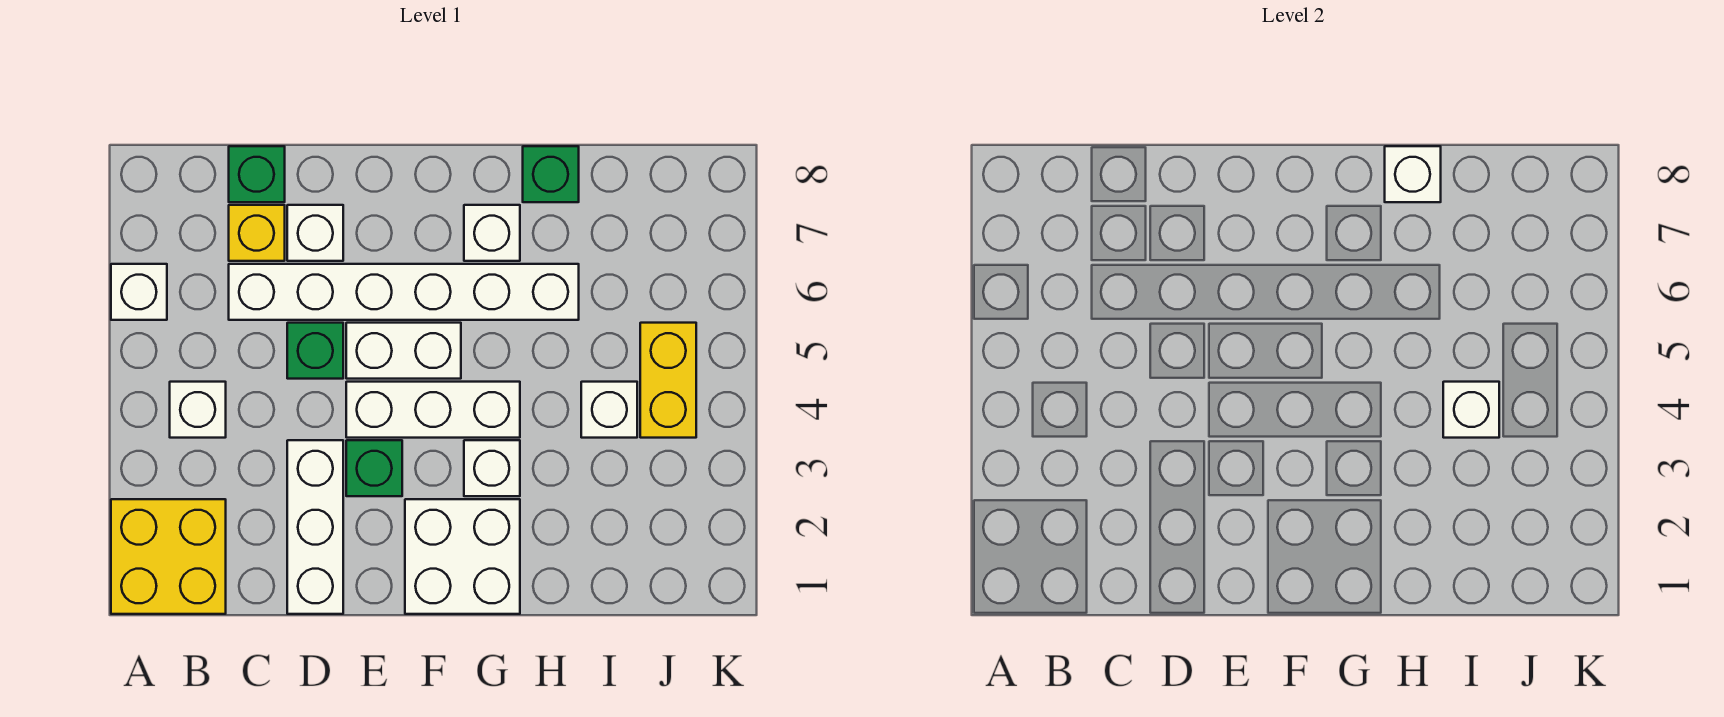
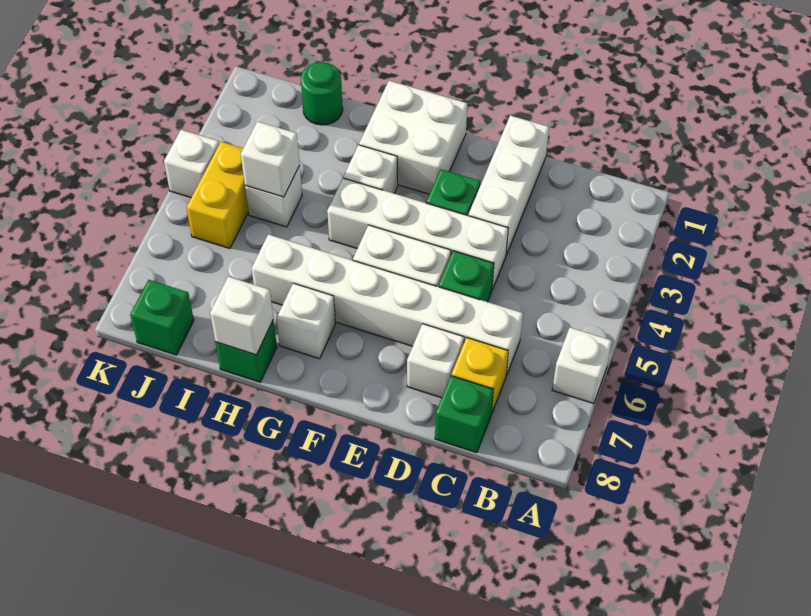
yellow brick A1:B2 level 1 -> none
white brick B4 level 1 -> white brick K4 level 1
white brick E4:G4 level 1 -> white brick D4:G4 level 1
none -> green round brick I1 level 1
none -> green brick J8 level 1

